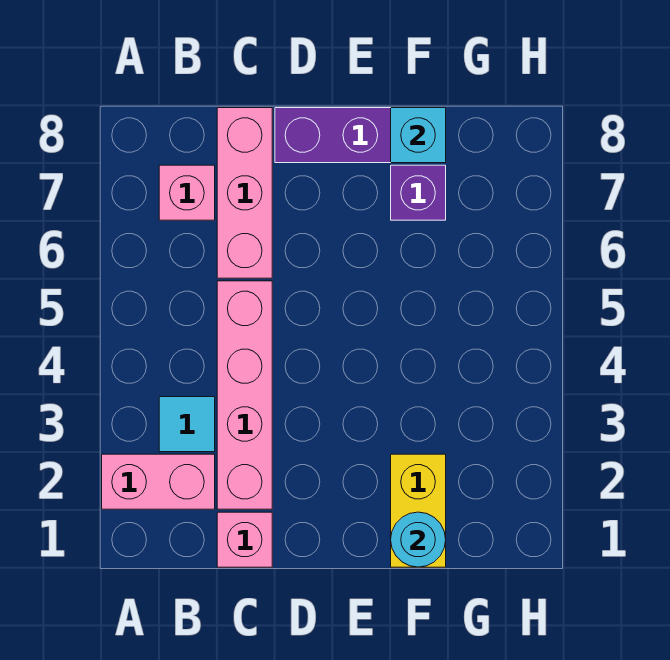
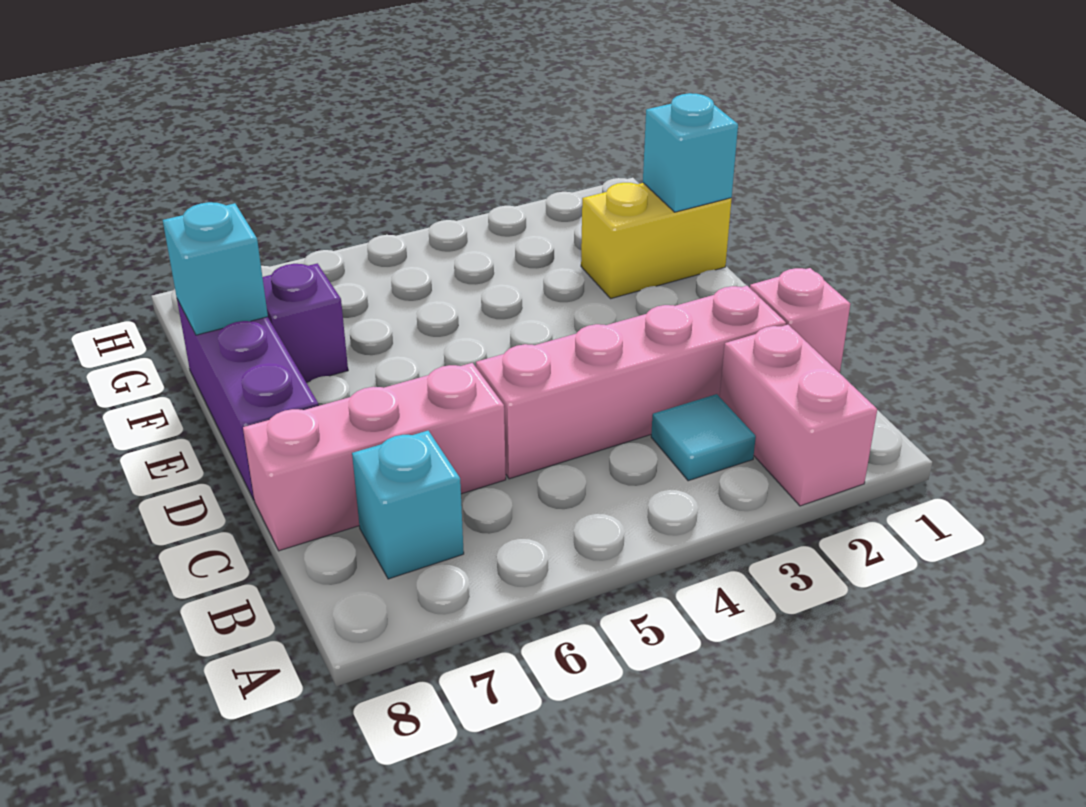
pink brick B7 level 1 -> cyan brick B7 level 1
cyan round brick F1 level 2 -> cyan brick F1 level 2

